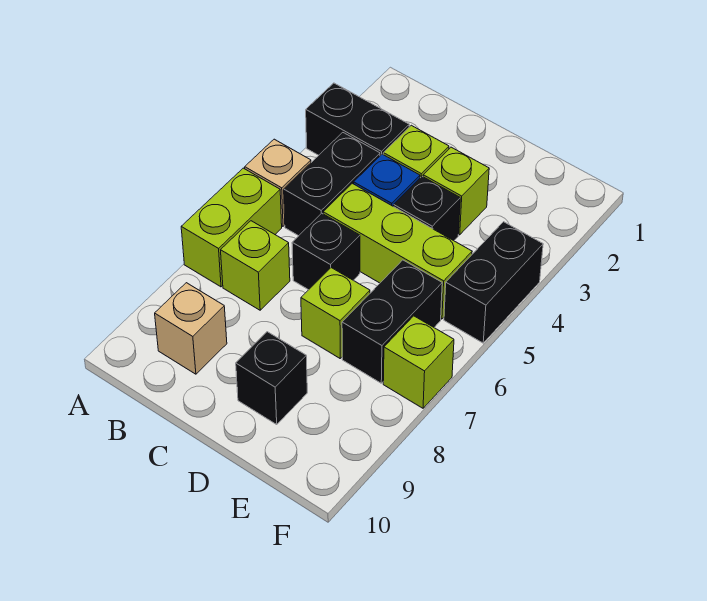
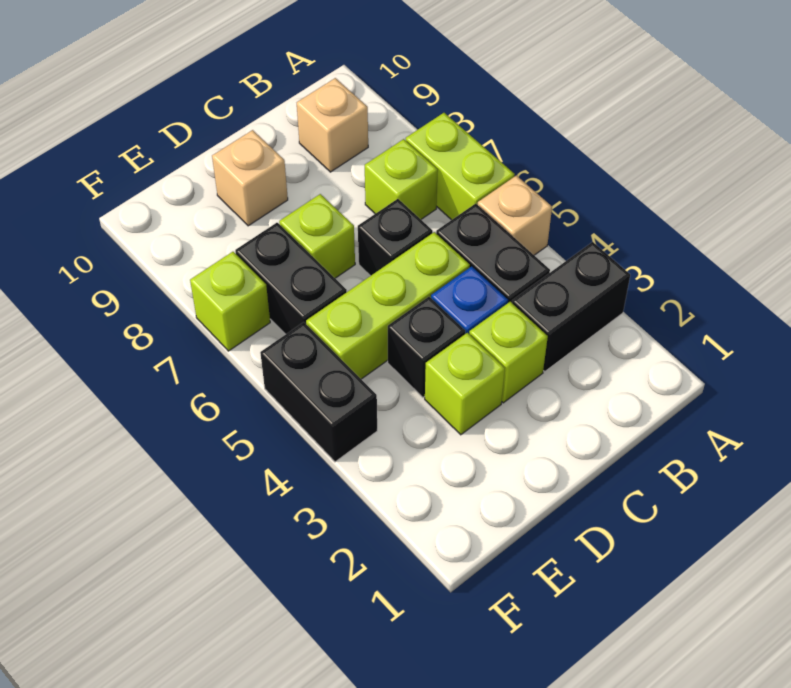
black brick D9 level 1 -> tan brick D9 level 1

